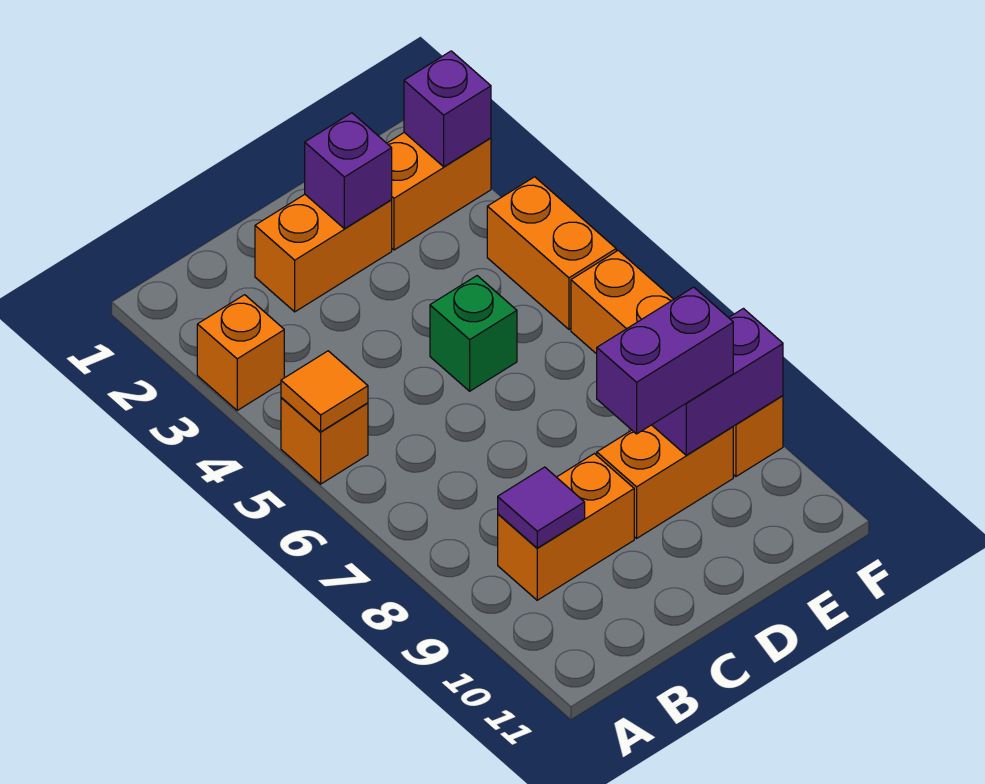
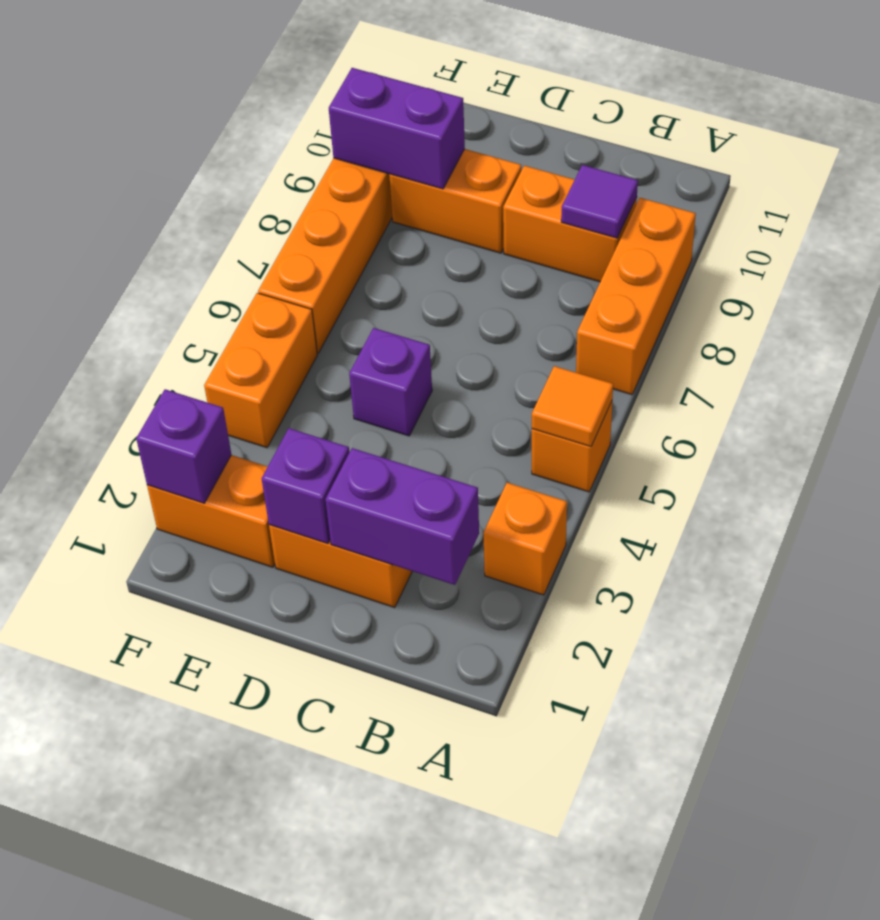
none -> orange brick A7:A9 level 1
green brick D5 level 1 -> purple brick D5 level 1
purple brick D9:E9 level 3 -> purple brick B2:C2 level 2

